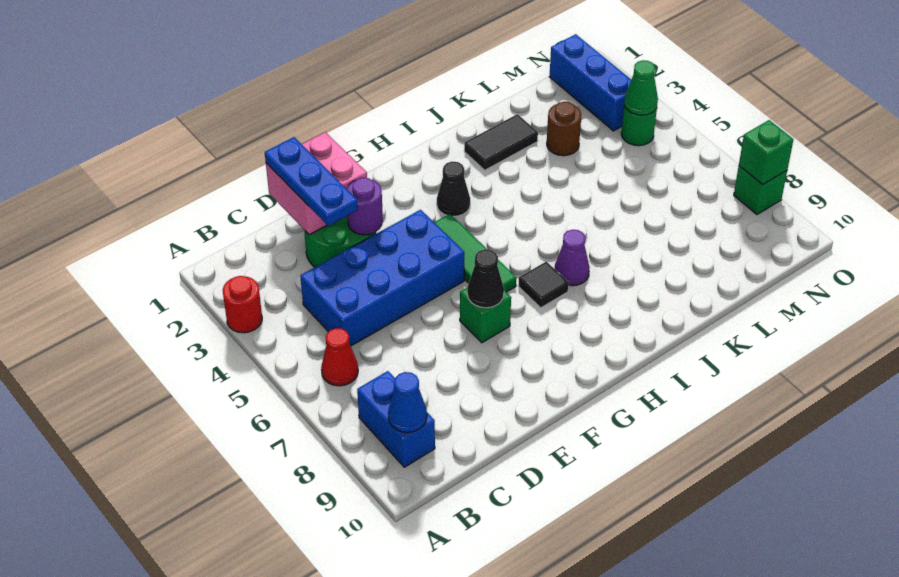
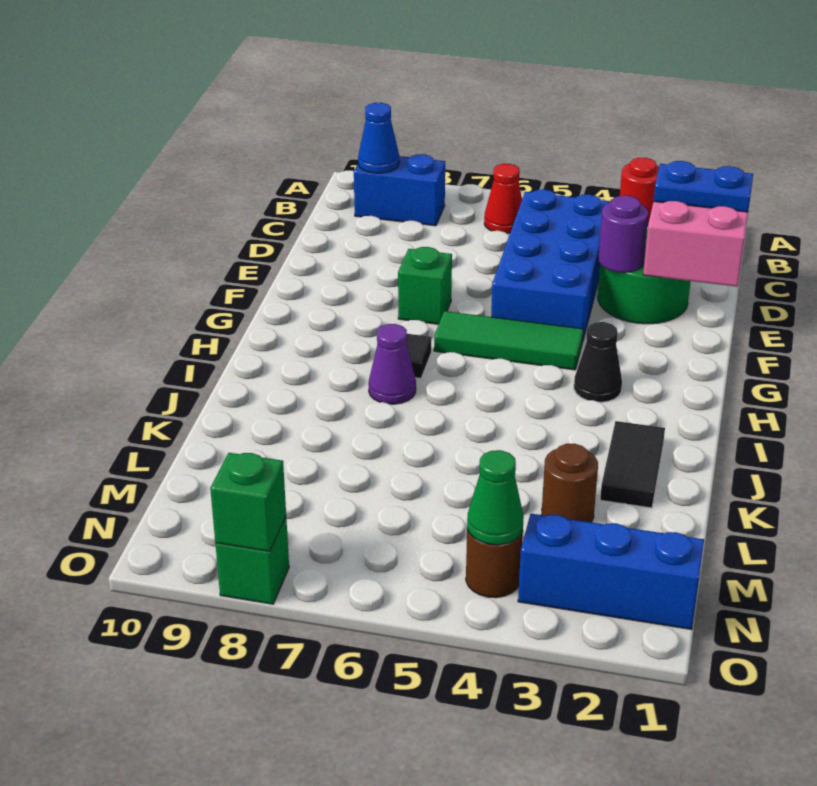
blue plate D1:D3 level 3 -> blue plate D1:D2 level 3
black cone F7 level 2 -> none
green round brick N4 level 1 -> brown round brick N4 level 1

